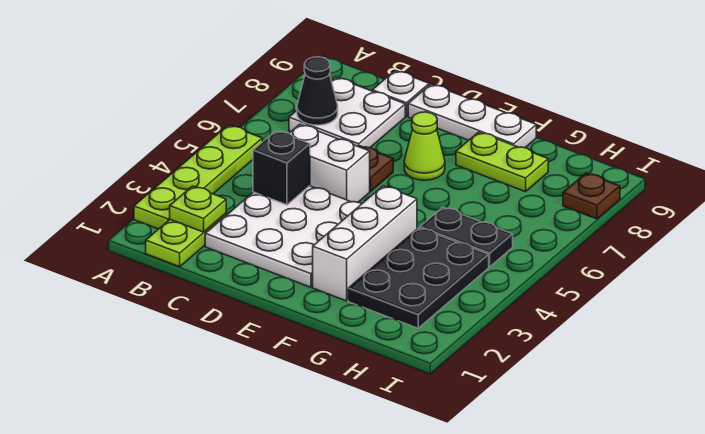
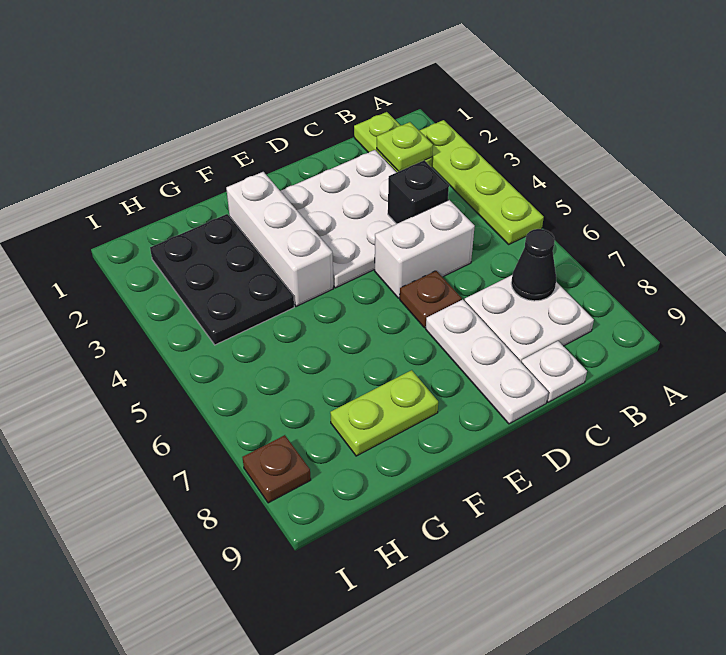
white plate D9:F9 level 1 -> white plate D7:D9 level 1
lime cone E7 level 1 -> none
black plate G5:H5 level 1 -> none

